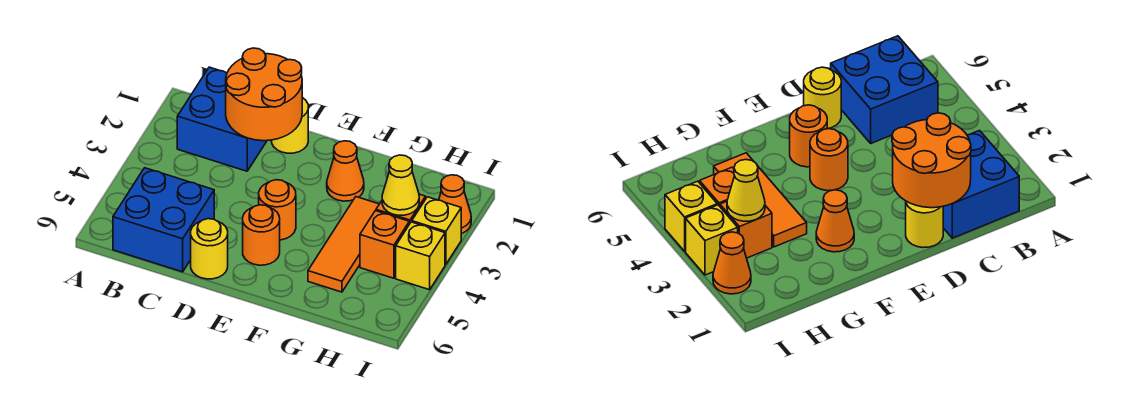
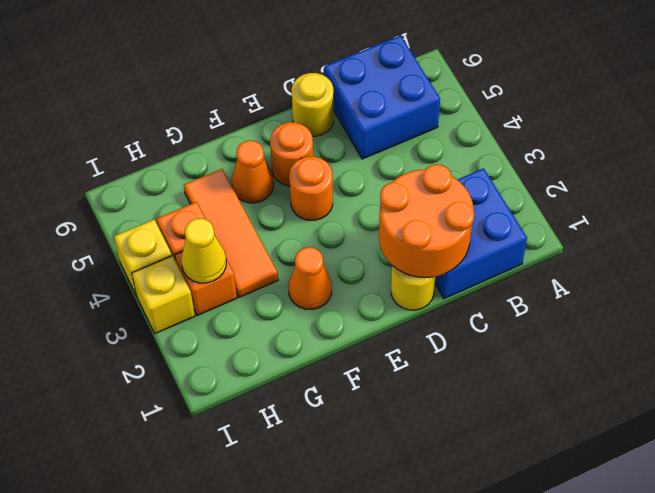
orange cone I2 level 1 -> orange cone F5 level 1

